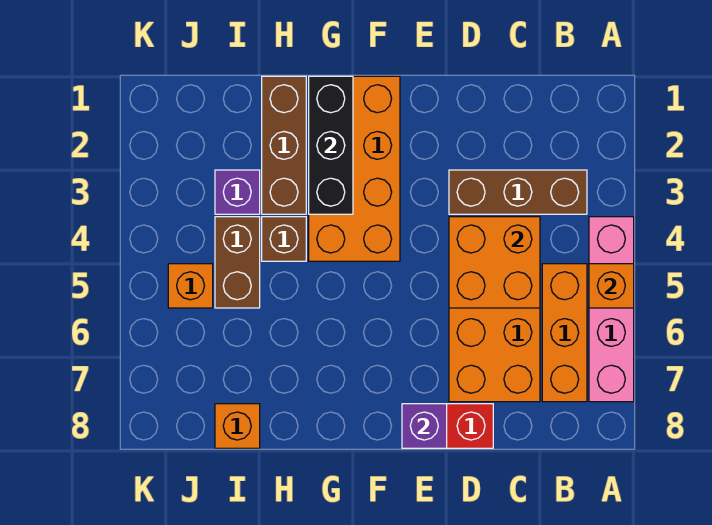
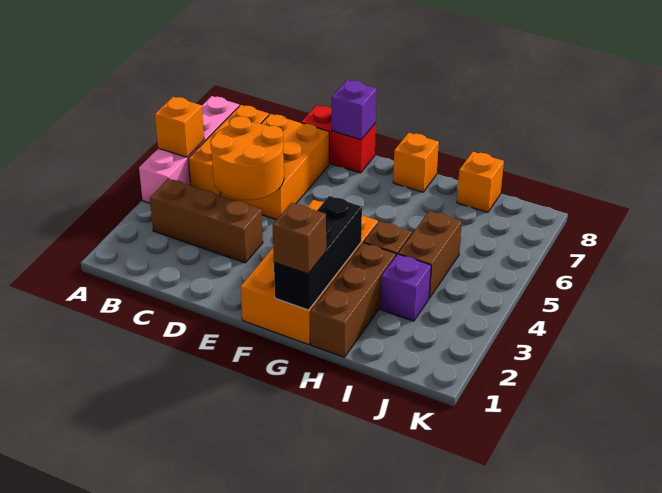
orange brick C4:D5 level 2 -> orange round brick C4:D5 level 2
none -> brown brick G1 level 3
orange brick J5 level 1 -> orange brick G8 level 1

